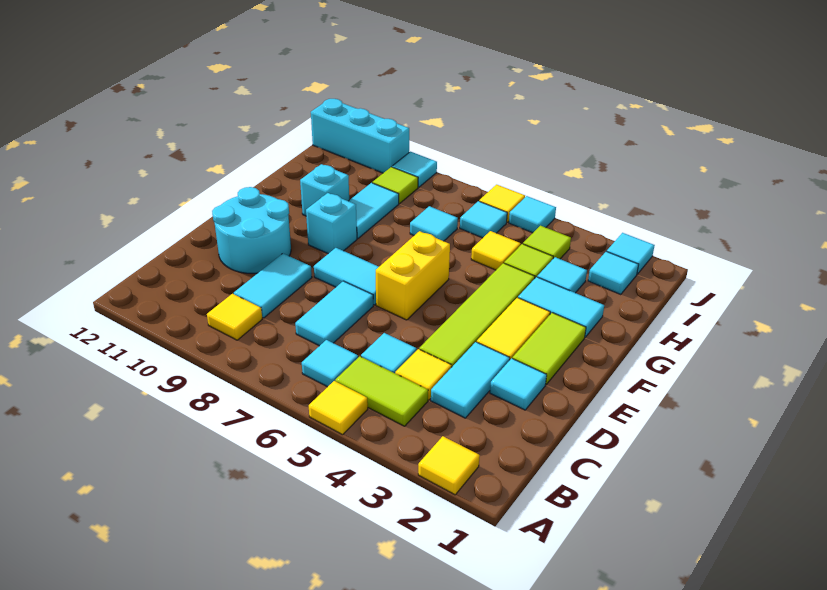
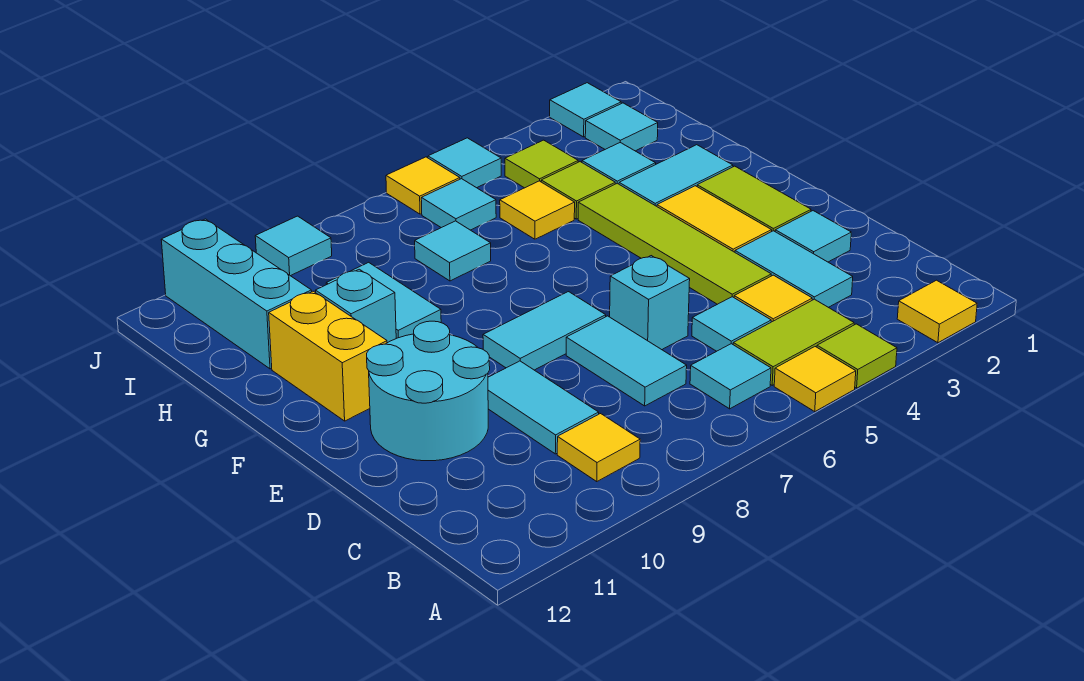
yellow brick E6:F6 level 1 -> yellow brick F11:G11 level 1
cyan brick F9 level 1 -> cyan brick D6 level 1
lime tile I9 level 1 -> lime tile A4 level 1
cyan brick J10:J12 level 1 -> cyan brick H11:J11 level 1

